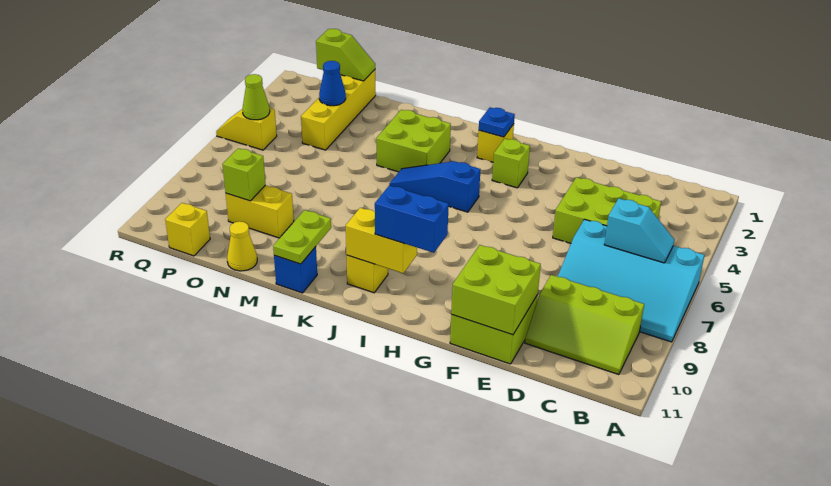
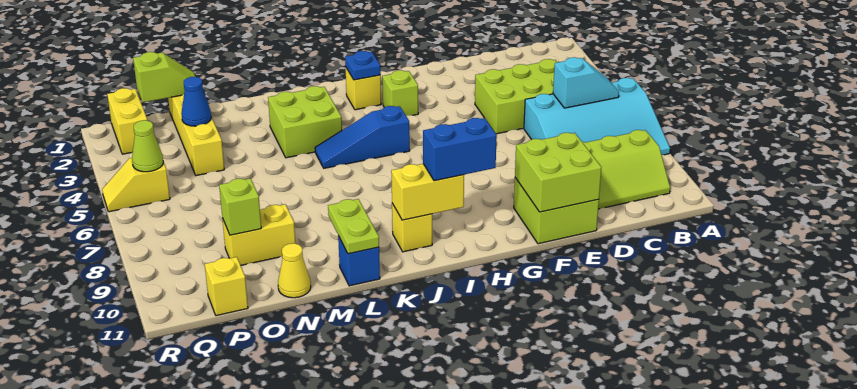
none -> yellow brick Q1:Q2 level 1

